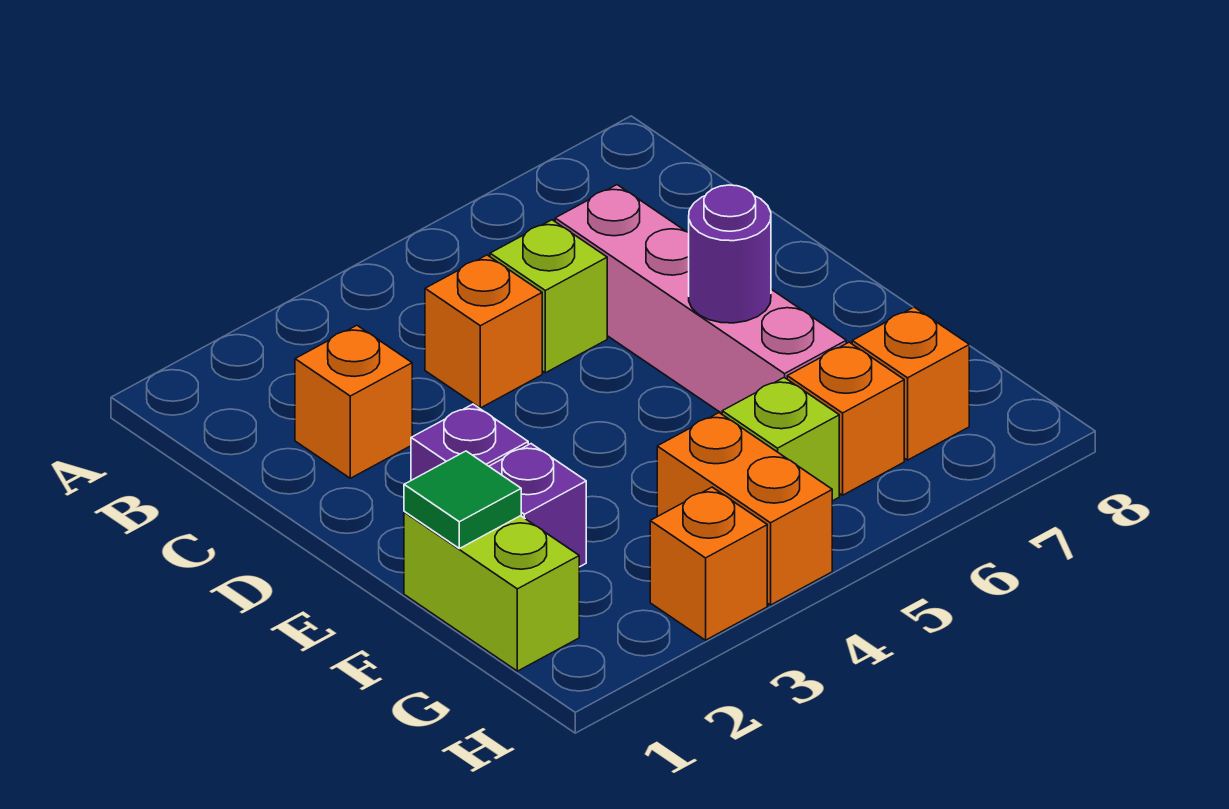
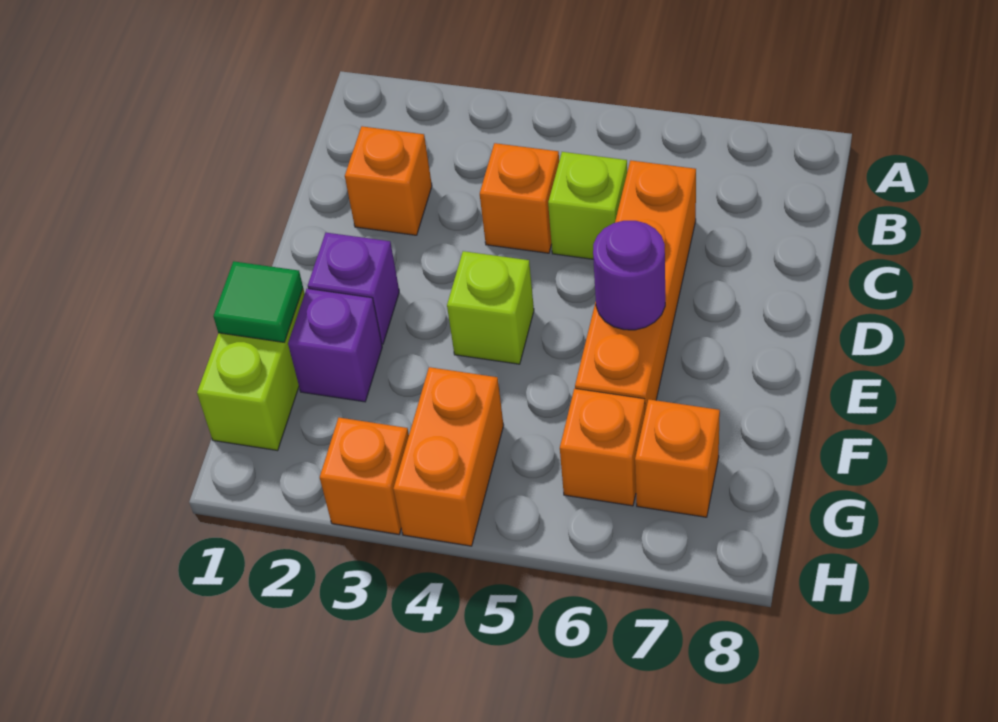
pink brick C6:F6 level 1 -> orange brick C6:F6 level 1
lime brick G5 level 1 -> lime brick E4 level 1

